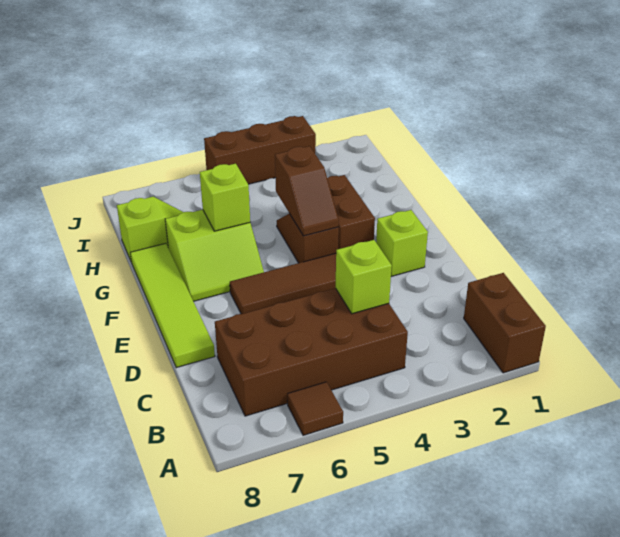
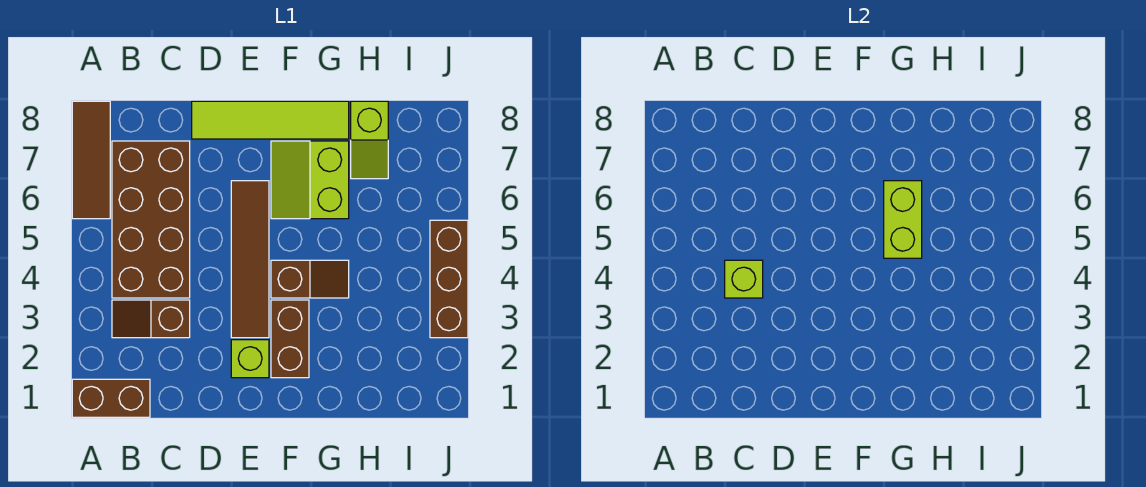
brown tile A6 level 1 -> brown tile A6:A8 level 1
brown brick F3:G3 level 1 -> brown brick F2:F3 level 1
brown slope F4:G4 level 2 top G -> brown slope B3:C3 level 1 top C
lime brick G6 level 2 -> lime brick G5:G6 level 2

